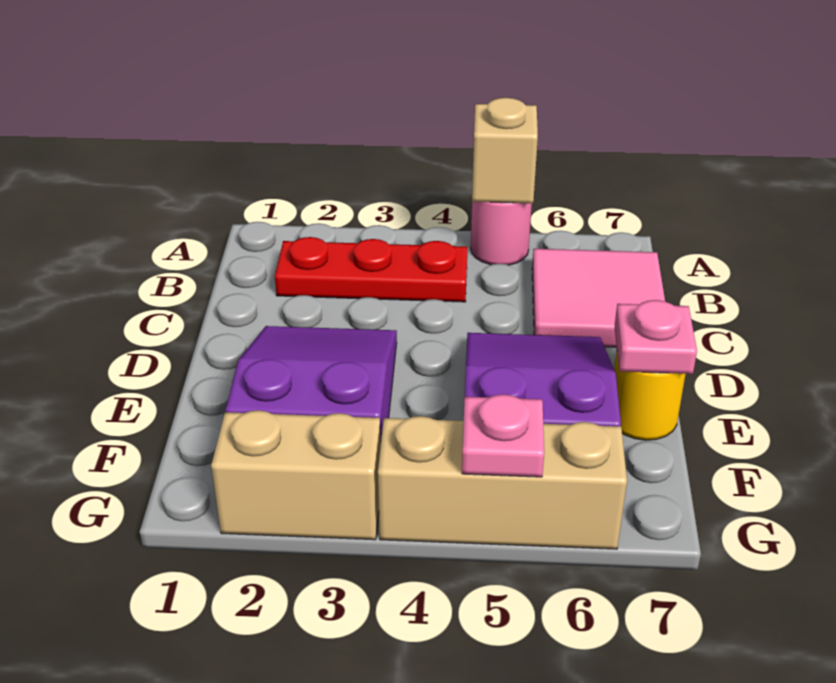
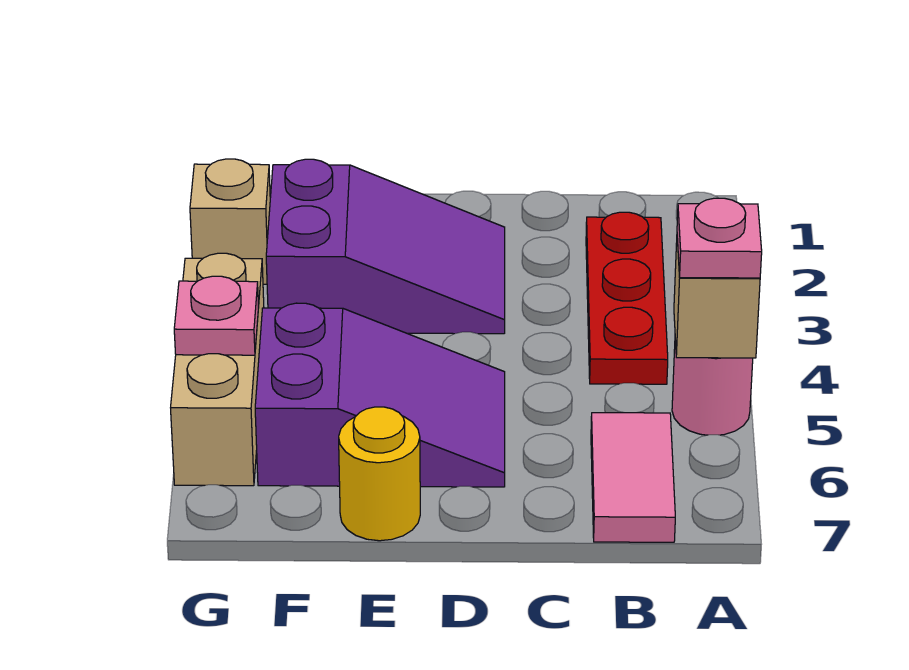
pink tile B6:C7 level 1 -> pink tile B6:B7 level 1
pink plate E7 level 2 -> pink plate A5 level 3
tan brick G2:G3 level 1 -> tan brick G2 level 1

